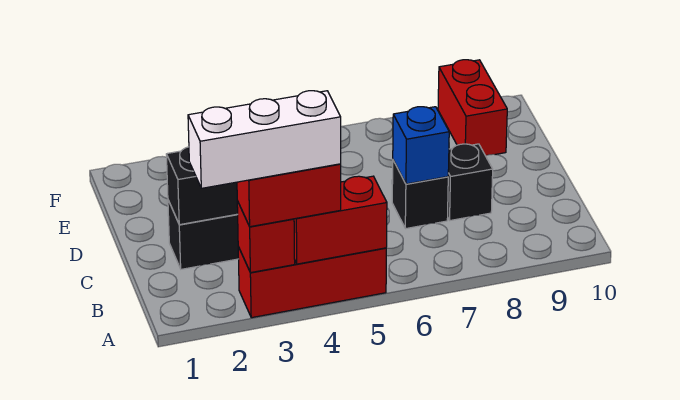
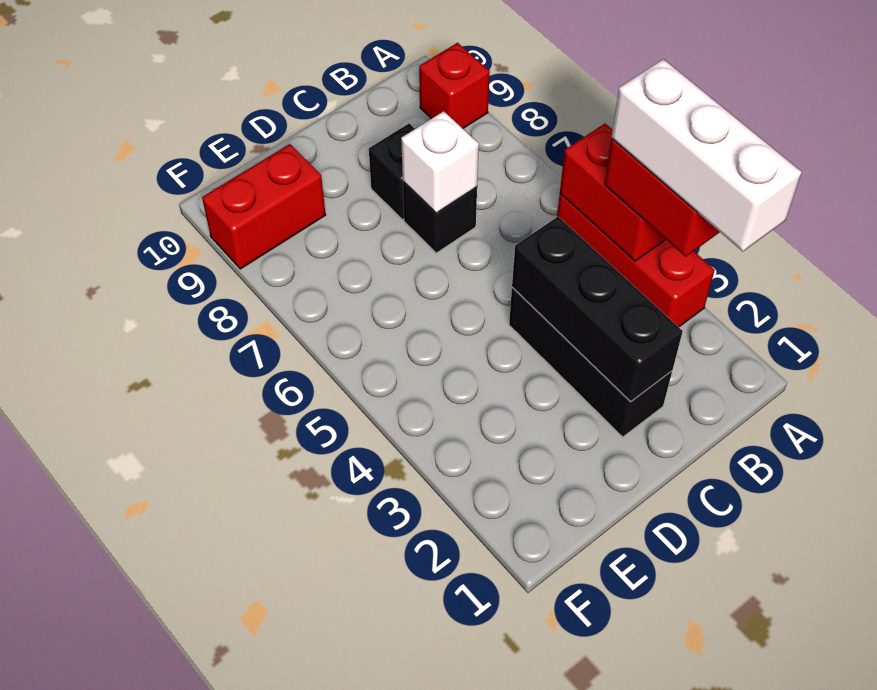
red brick A3 level 2 -> red brick A9 level 1
blue brick C7 level 2 -> white brick C7 level 2

